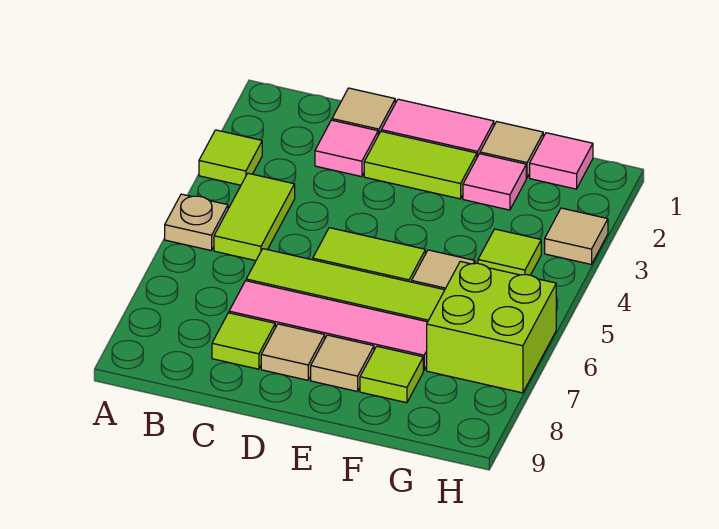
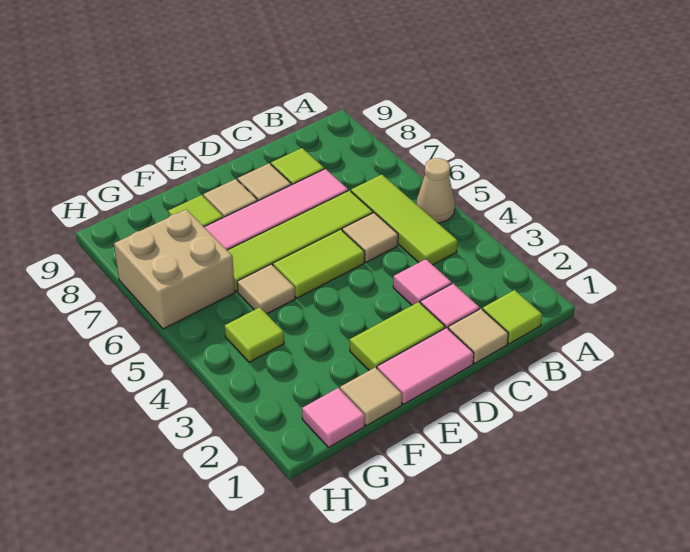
lime tile A3 level 1 -> lime tile B1 level 1
tan plate A5 level 1 -> tan cone A5 level 1
lime tile B4:B5 level 1 -> lime tile B4:B6 level 1
pink tile F2 level 1 -> pink tile C3 level 1
lime brick G6:H7 level 1 -> tan brick G6:H7 level 1
tan tile H3 level 1 -> tan tile C5 level 1

